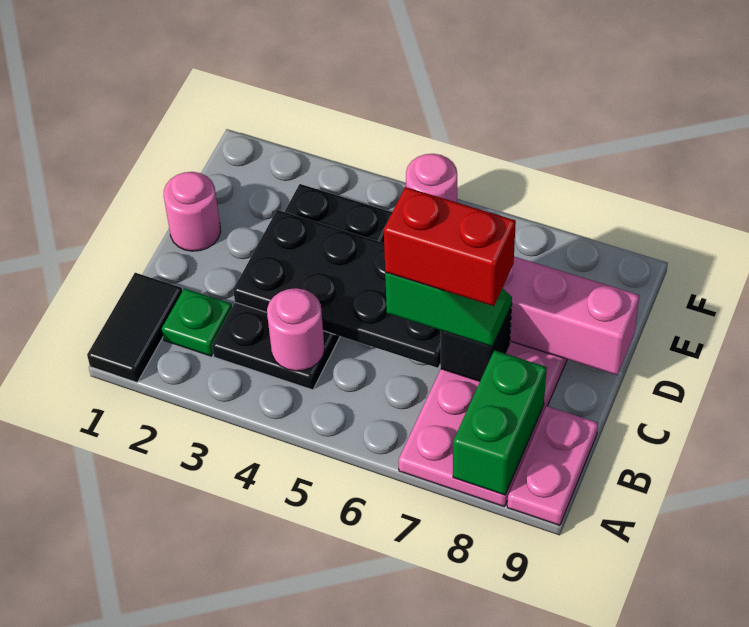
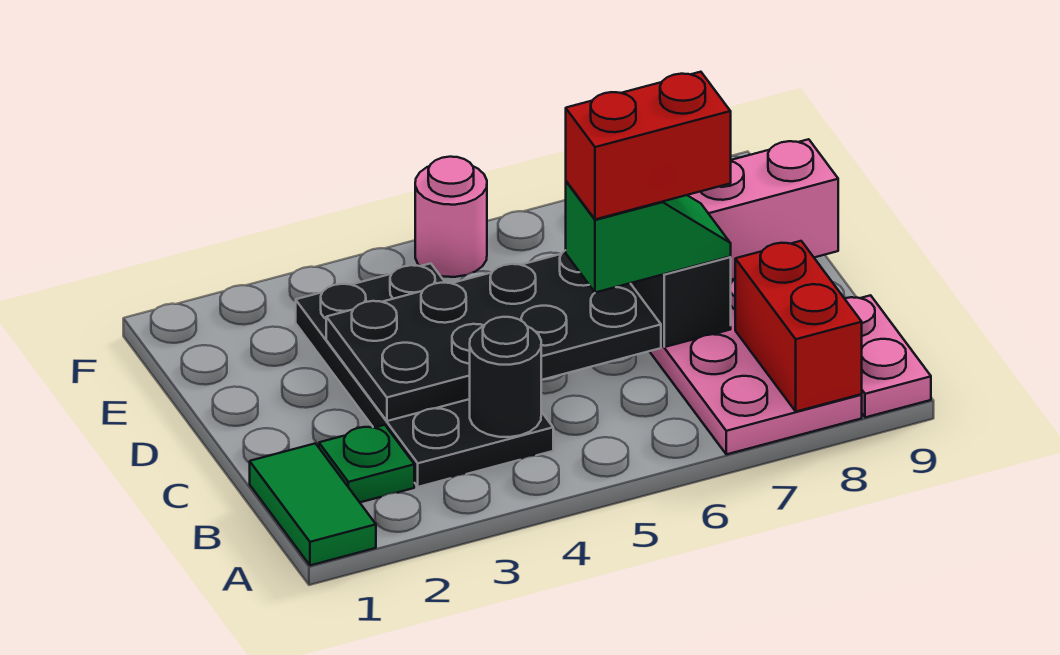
black tile A1:B1 level 1 -> green tile A1:B1 level 1
green brick A8:B8 level 2 -> red brick A8:B8 level 2
pink round brick B4 level 2 -> black round brick B4 level 2
pink round brick D1 level 1 -> none

